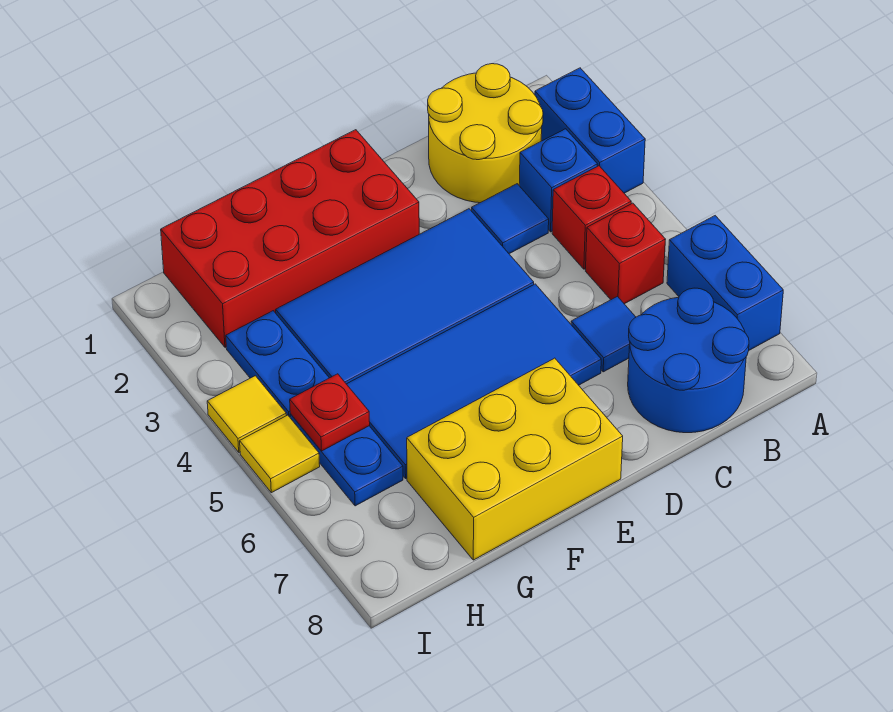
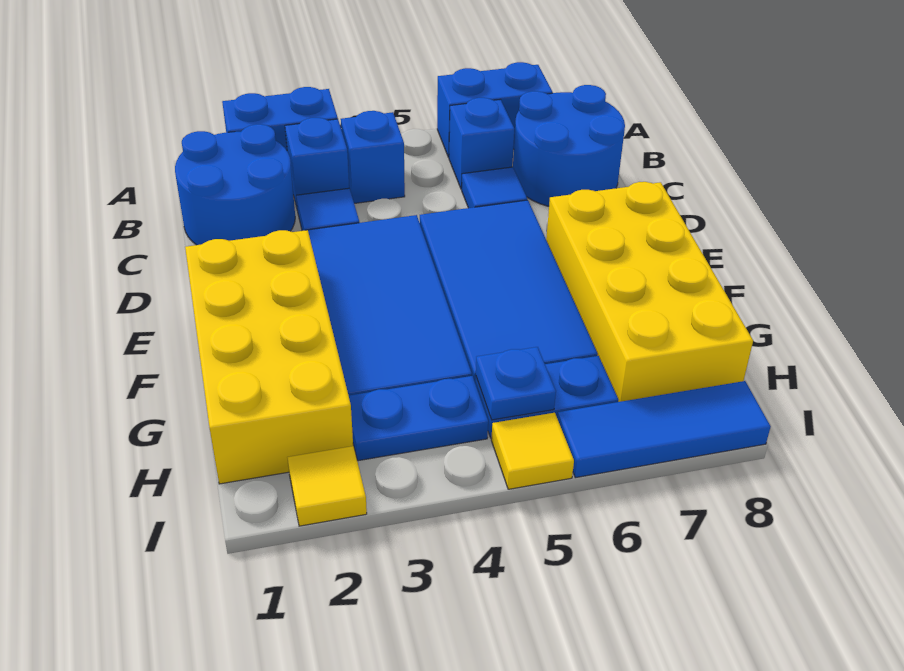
yellow round brick B1:C2 level 1 -> blue round brick B1:C2 level 1
red brick B4 level 1 -> blue brick B4 level 1
red brick B5 level 1 -> none
none -> blue brick B6 level 1
red brick E1:H2 level 1 -> yellow brick E1:H2 level 1
yellow brick E7:G8 level 1 -> yellow brick E7:H8 level 1
red plate H5 level 2 -> blue plate H5 level 2
yellow tile I4 level 1 -> yellow tile I2 level 1
none -> blue tile I6:I8 level 1

